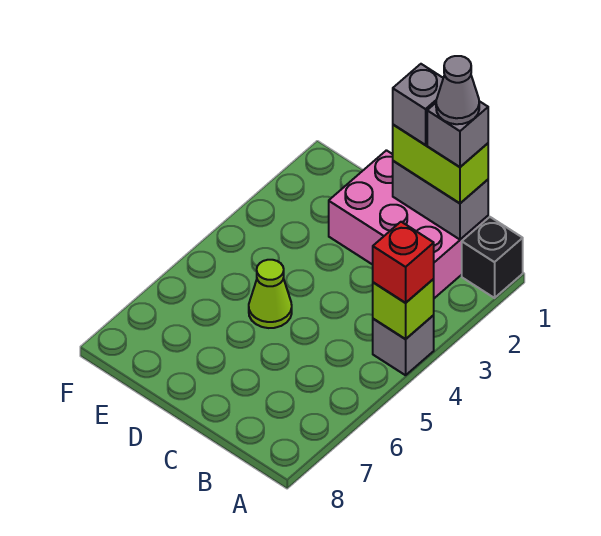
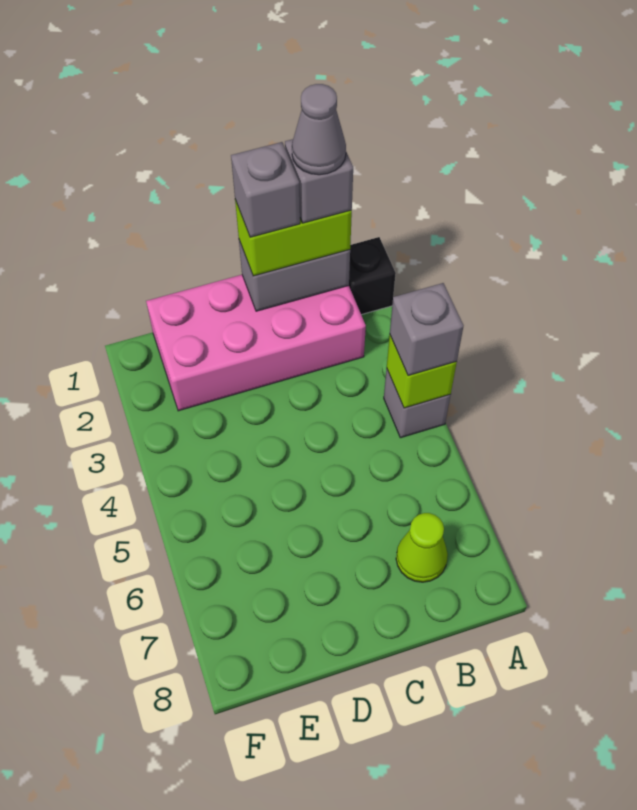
red brick A4 level 3 -> grey brick A4 level 3
pink brick B1:D2 level 1 -> pink brick B1:E2 level 1
lime cone D5 level 1 -> lime cone B7 level 1

